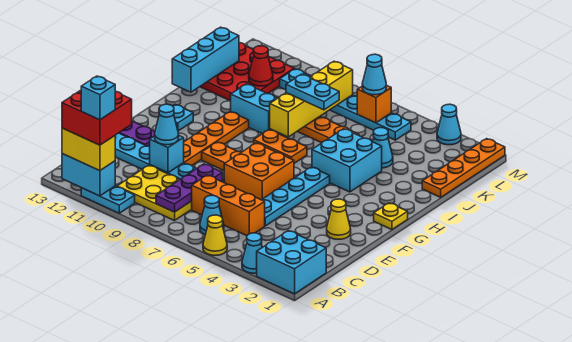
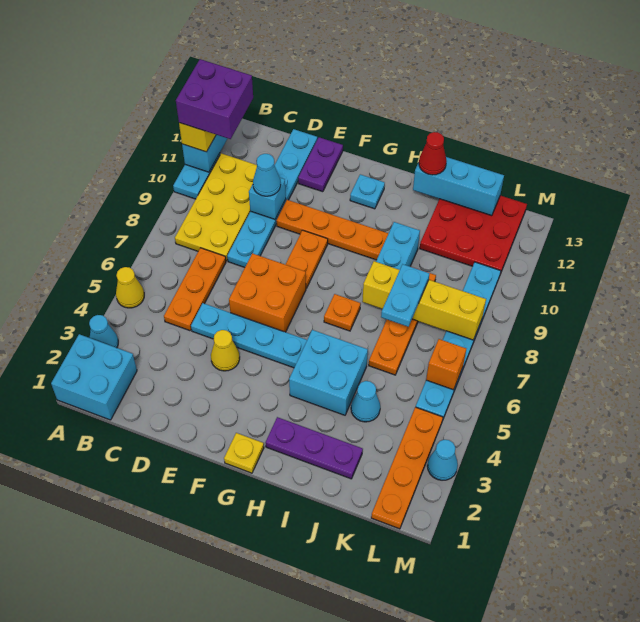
red brick A11:B12 level 4 -> purple brick A11:B12 level 4
cyan brick A11 level 5 -> none
cyan cone B6 level 1 -> none
yellow plate B8:C10 level 1 -> yellow plate B8:C11 level 1
purple plate B8:D8 level 2 -> purple plate H2:J2 level 1
orange brick C5:C7 level 1 -> orange plate C5:C7 level 1
yellow cone E2 level 1 -> yellow cone E4 level 1
orange plate H7:H8 level 1 -> orange plate H7 level 1
orange plate J1:M1 level 1 -> orange plate L1:L4 level 1
red cone K11 level 2 -> red cone I13 level 3
cyan cone L6 level 3 -> none

